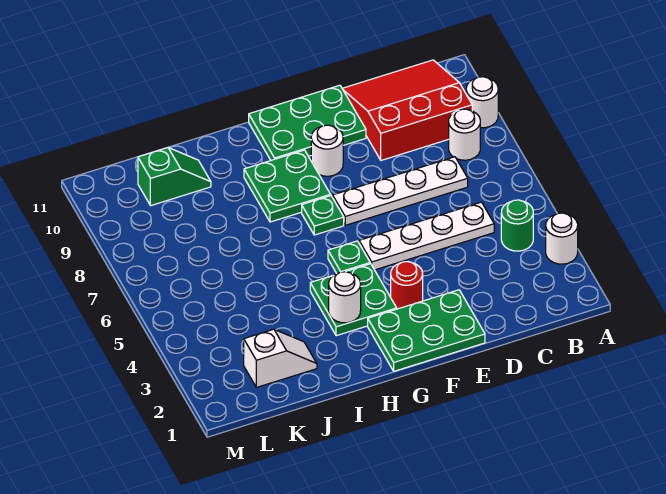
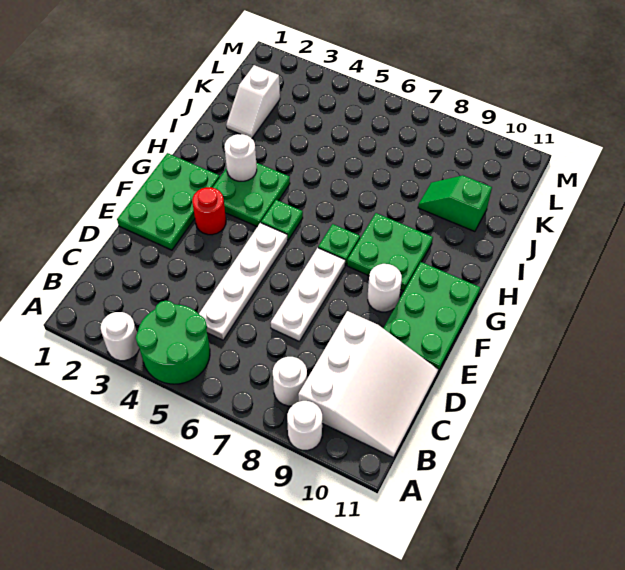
green round brick B4 level 1 -> green round brick A4:B5 level 1
red slope B9:D11 level 1 top 9 -> white slope B9:D11 level 1 top 9
white plate C7:F7 level 1 -> white plate D7:F7 level 1
green slope J10:K10 level 1 top K -> green slope J9:J10 level 1 top 10

